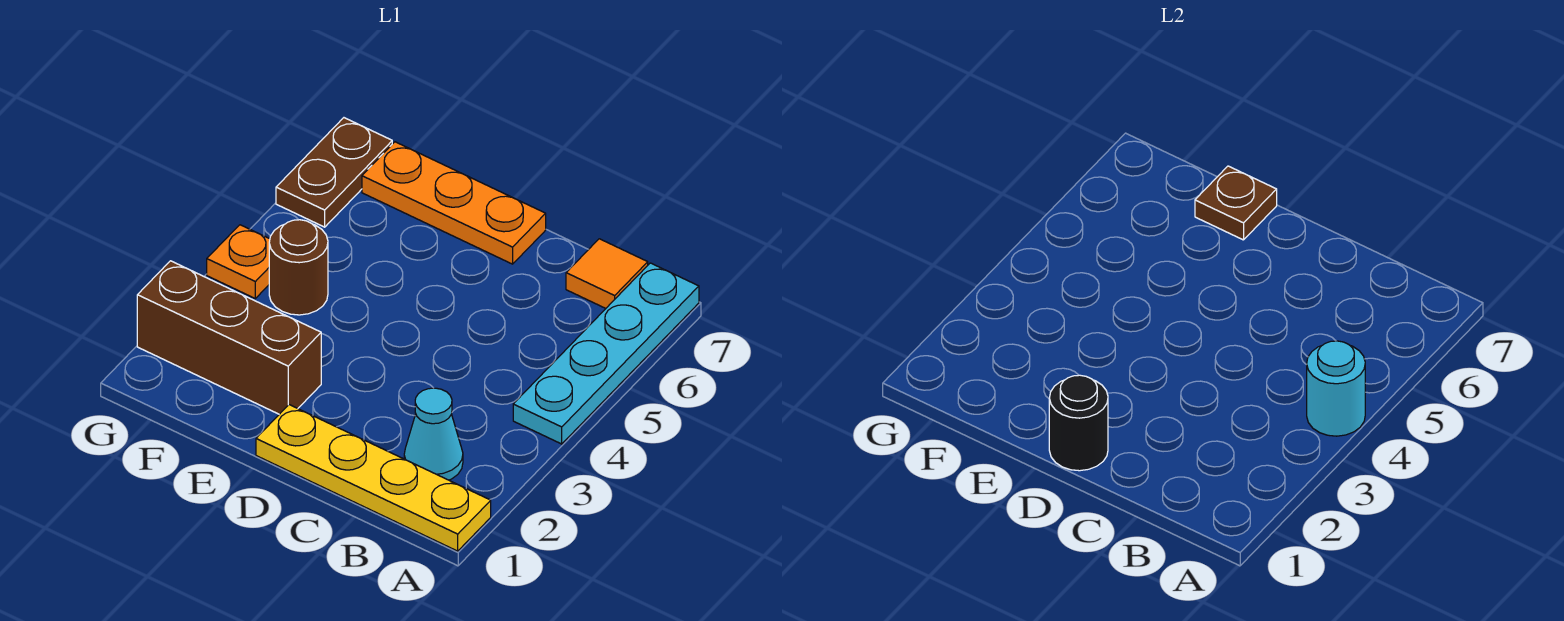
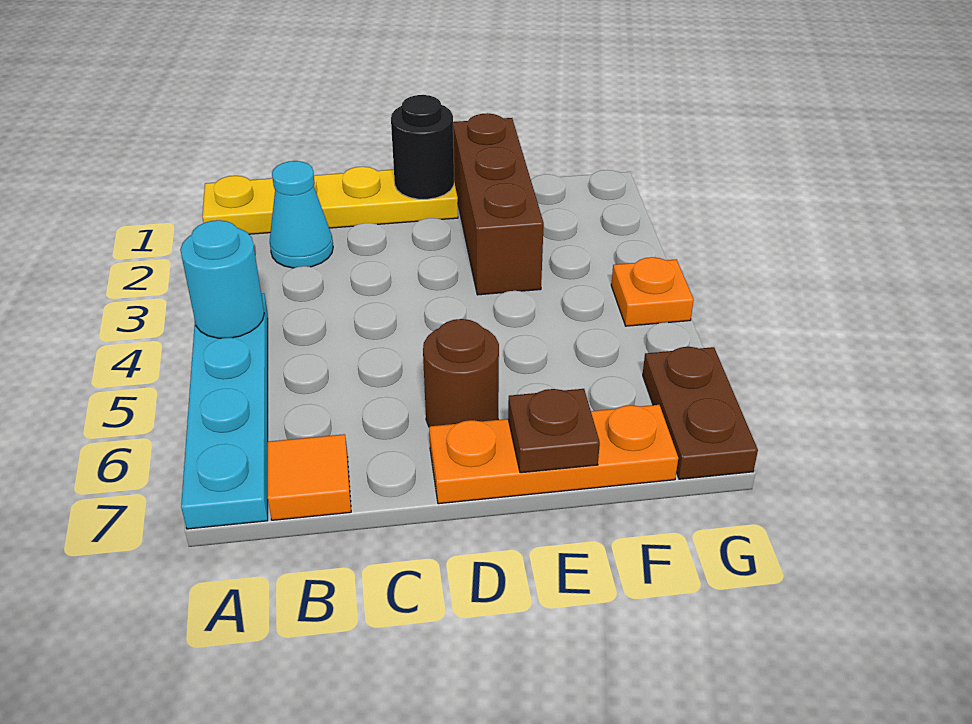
brown brick E2:G2 level 1 -> brown brick E1:E3 level 1
brown round brick F4 level 1 -> brown round brick D6 level 1

